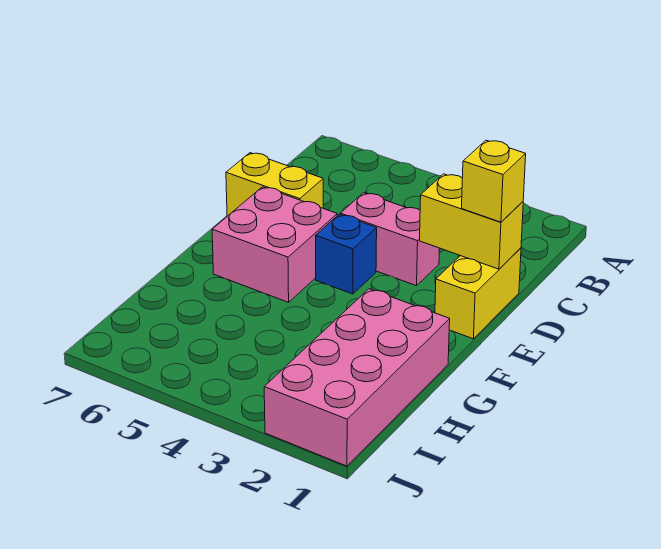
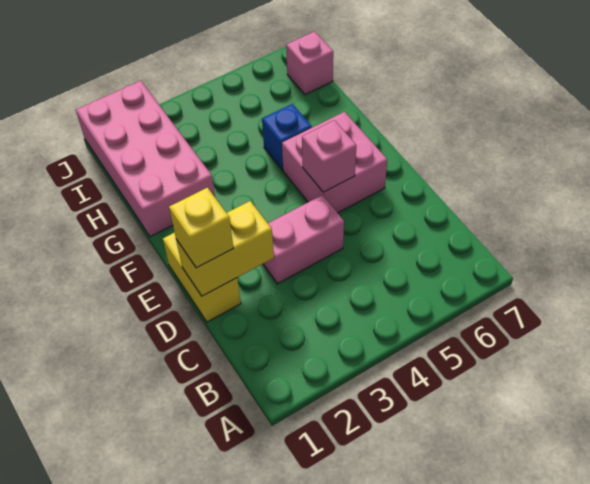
yellow brick D6:D7 level 1 -> none
blue brick E4 level 1 -> blue brick G5 level 1
none -> pink brick E5 level 2
none -> pink brick I7 level 1

